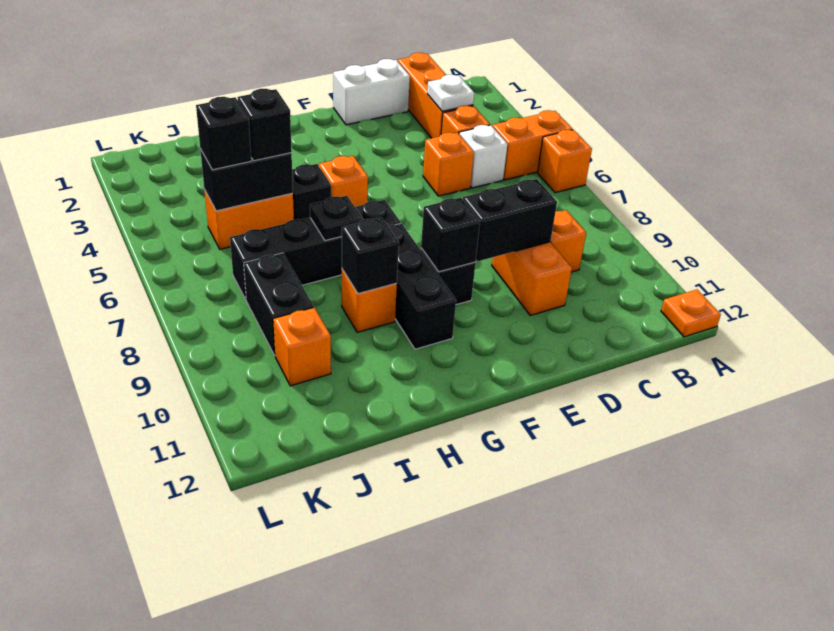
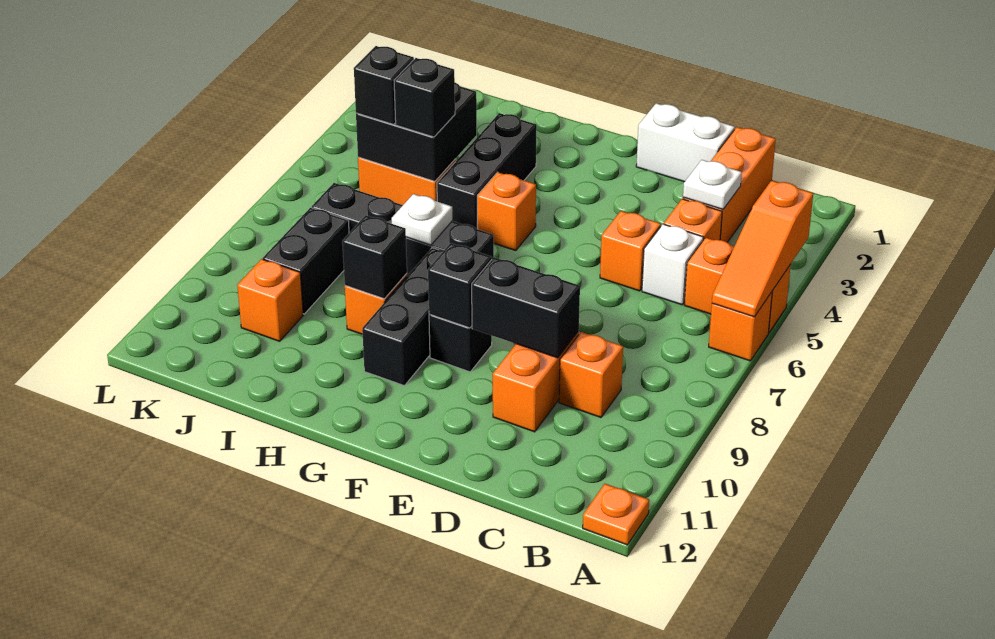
none -> orange slope A4:A6 level 2 top 4
black brick H5 level 1 -> black brick H3:H5 level 1
black plate H7 level 2 -> white plate H7 level 2
black brick I5:J5 level 2 -> black brick I4:J5 level 2

